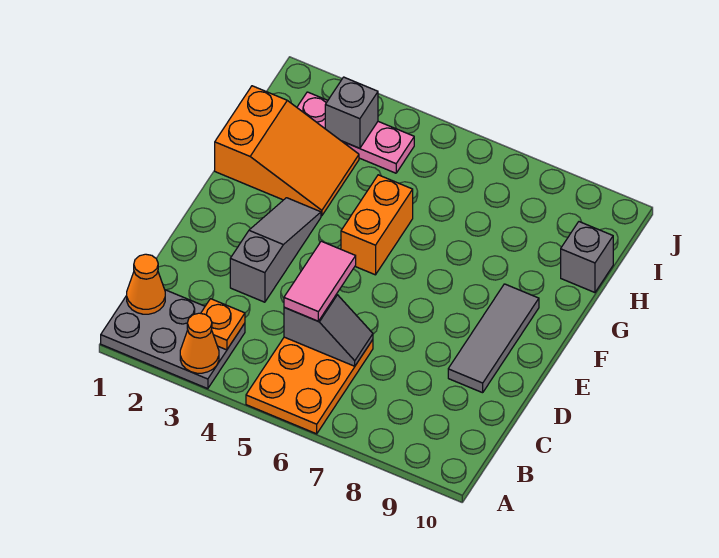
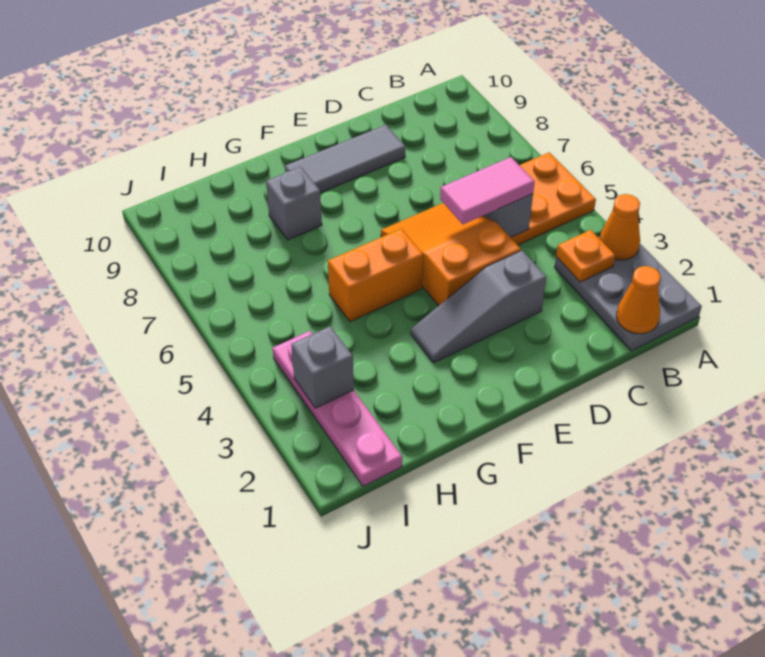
orange slope G1:H3 level 1 top 1 -> orange slope D4:E6 level 1 top 4
grey brick H10 level 1 -> grey brick G8 level 1
pink plate I2:I4 level 1 -> pink plate I1:I4 level 1

